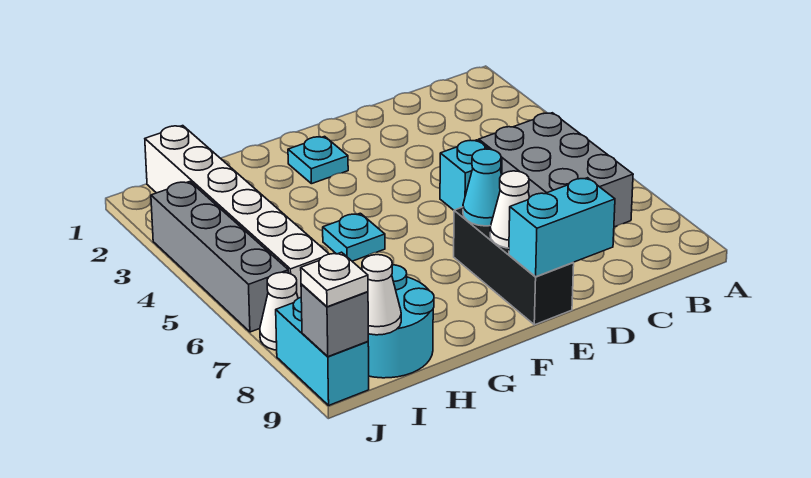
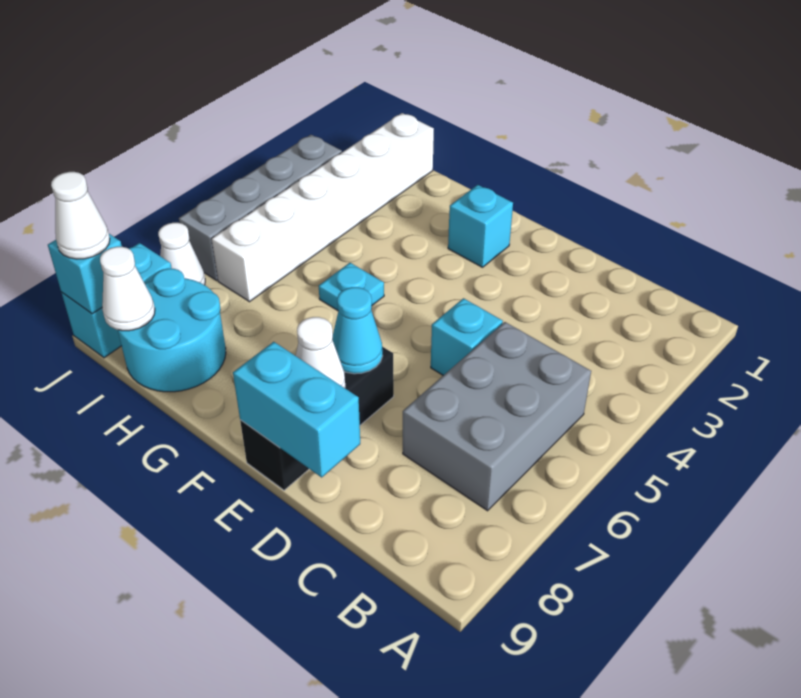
cyan plate F2 level 1 -> cyan brick F2 level 1
grey brick J9 level 2 -> cyan brick J9 level 2
white plate J9 level 3 -> white cone J9 level 3

